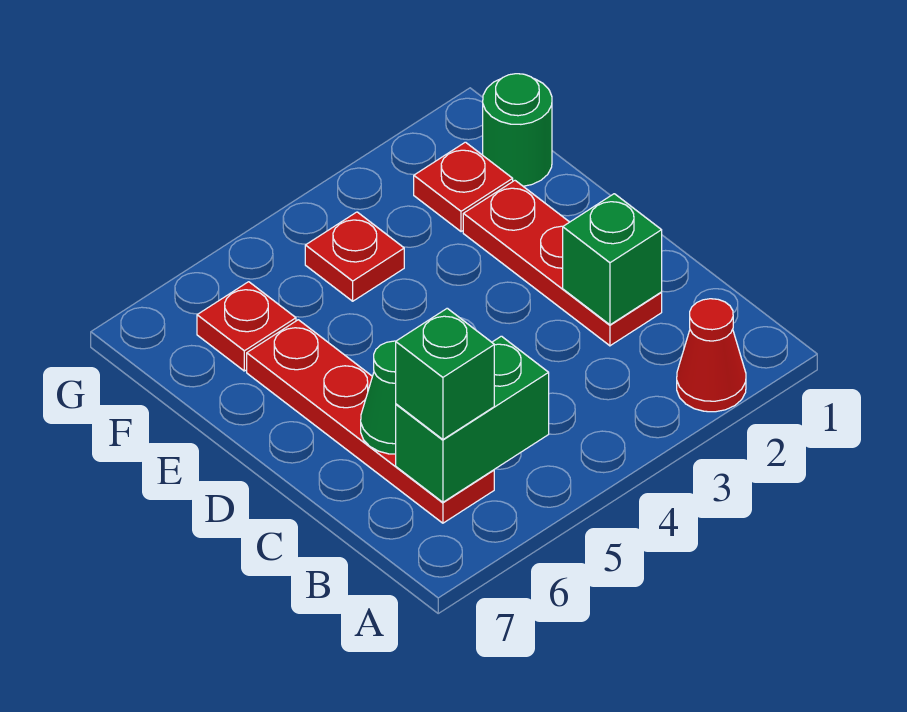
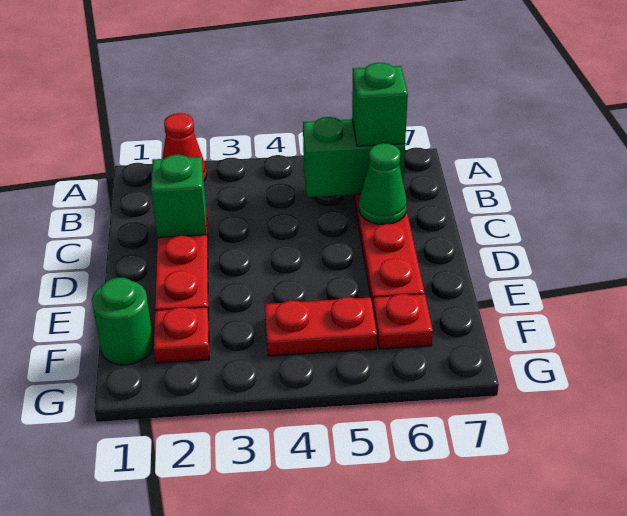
red plate F4 level 1 -> red plate F4:F5 level 1

